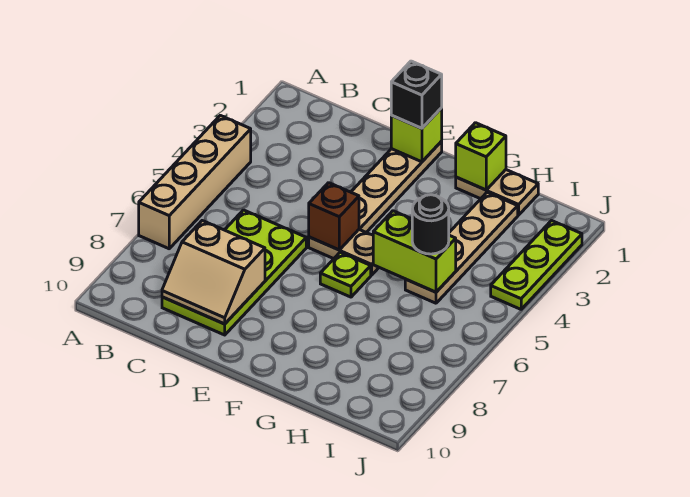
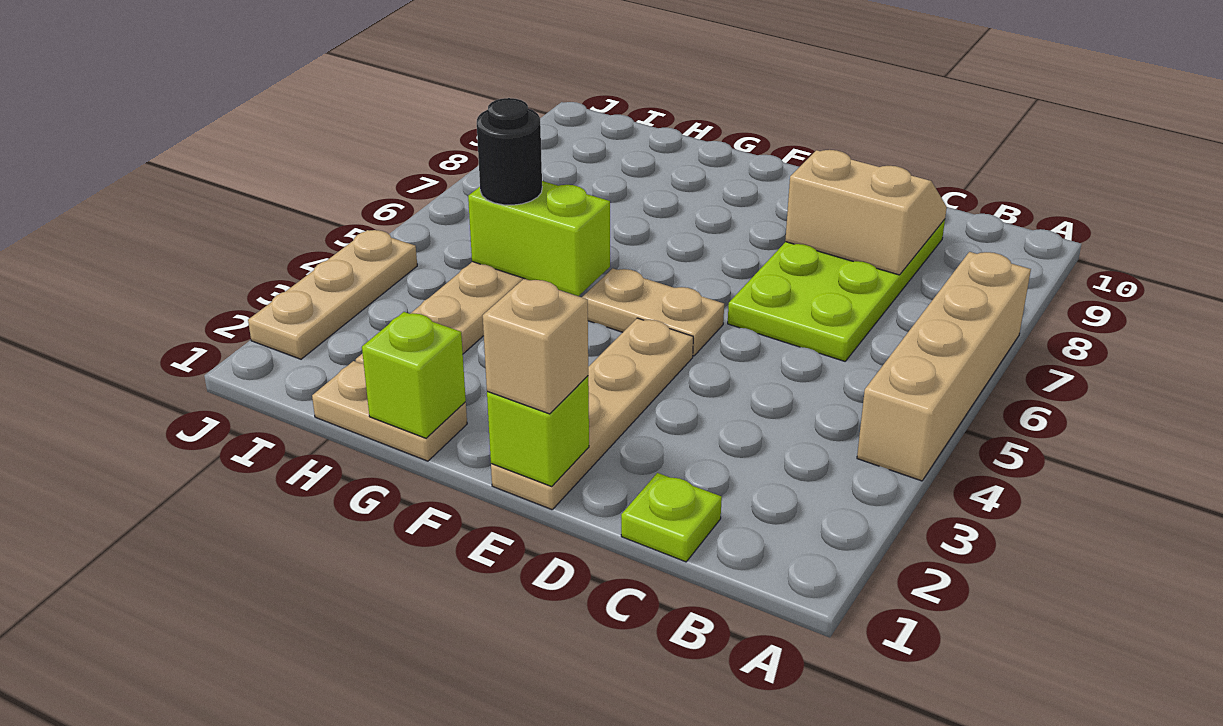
black brick E1 level 3 -> tan brick E1 level 3
brown brick E5 level 2 -> none
lime plate F6 level 1 -> lime plate C1 level 1
lime plate J2:J4 level 1 -> tan plate J2:J4 level 1

